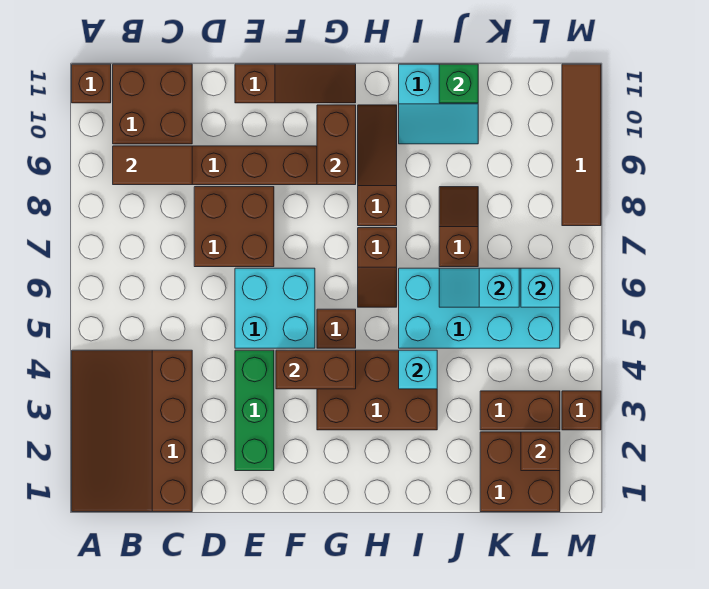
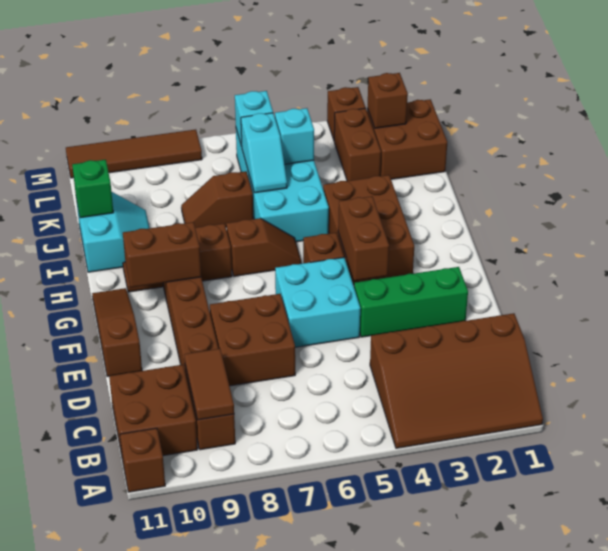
cyan brick I4 level 2 -> cyan brick K5 level 2

